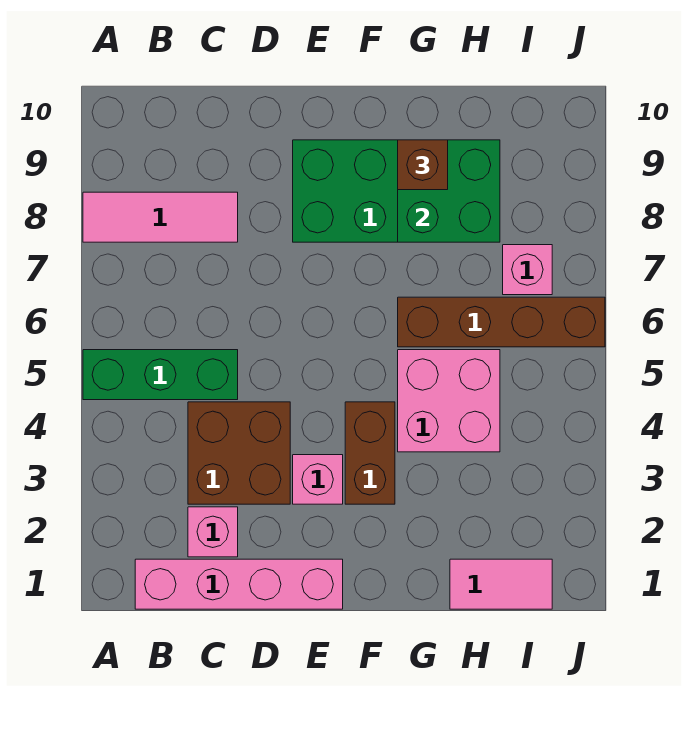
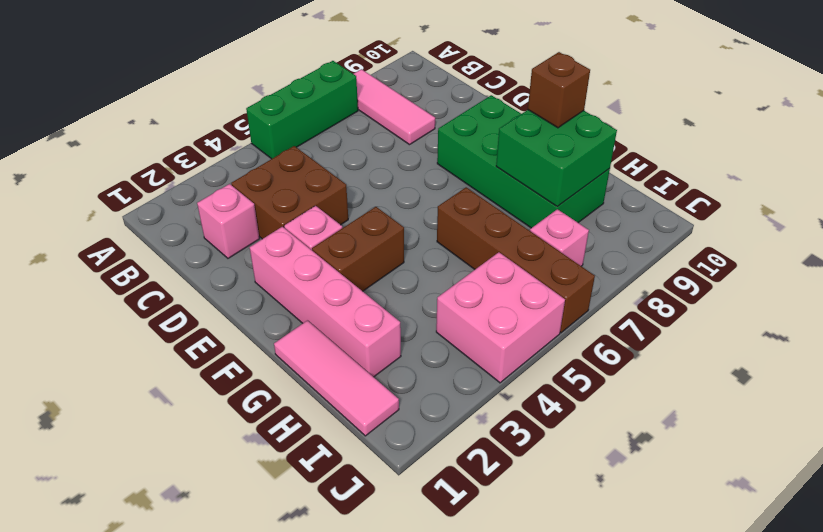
green brick A5:C5 level 1 -> green brick A5:A7 level 1
pink brick B1:E1 level 1 -> pink brick E2:H2 level 1
pink brick G4:H5 level 1 -> pink brick I4:J5 level 1
pink tile H1:I1 level 1 -> pink tile G1:I1 level 1

